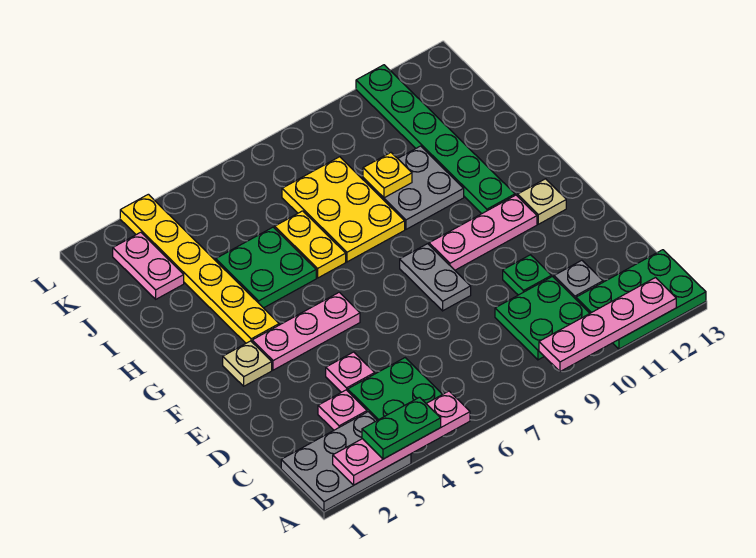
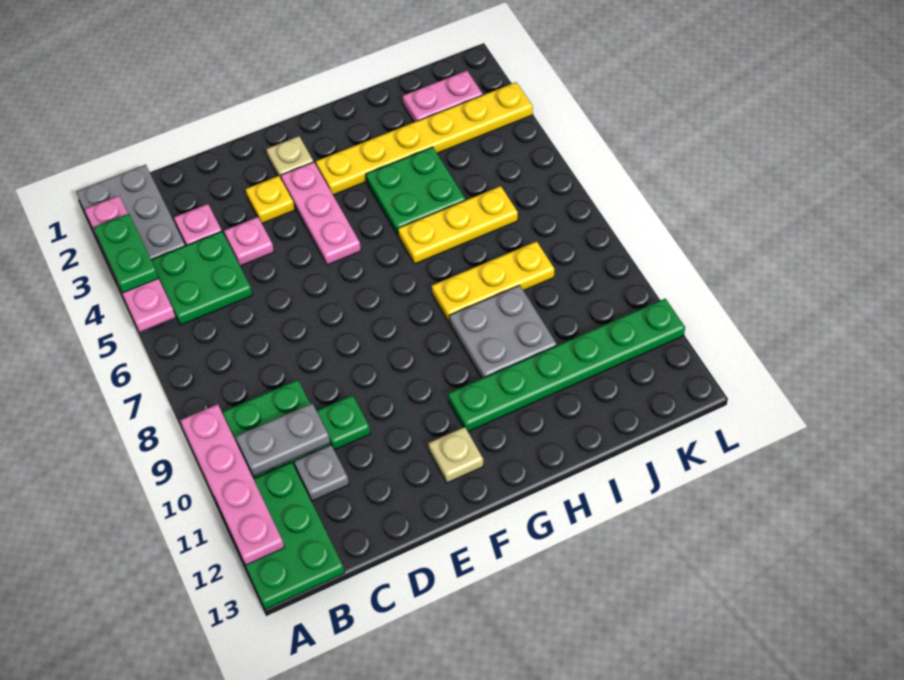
grey plate E8:F8 level 1 -> grey plate B10:C10 level 2
pink plate F9:F11 level 1 -> none
yellow plate H6:I6 level 1 -> yellow plate H6:J6 level 1
yellow plate H7:J8 level 1 -> yellow plate H8:J8 level 1
yellow plate I9 level 2 -> yellow plate E3 level 1

